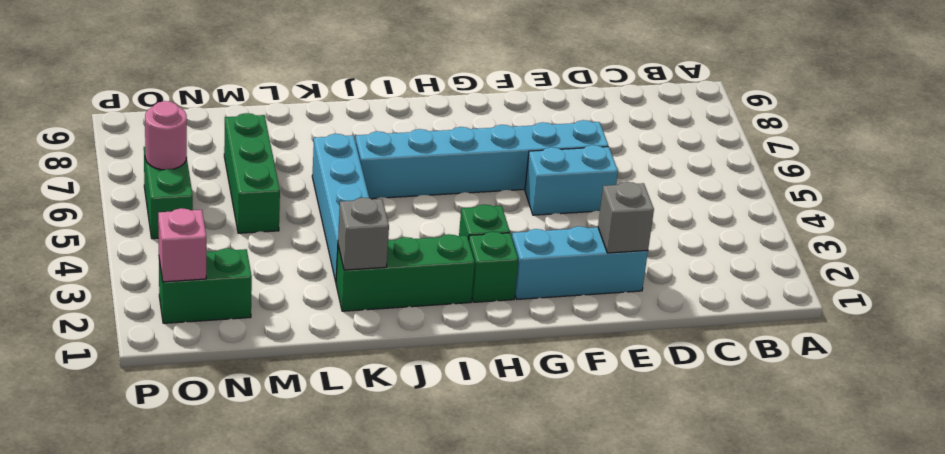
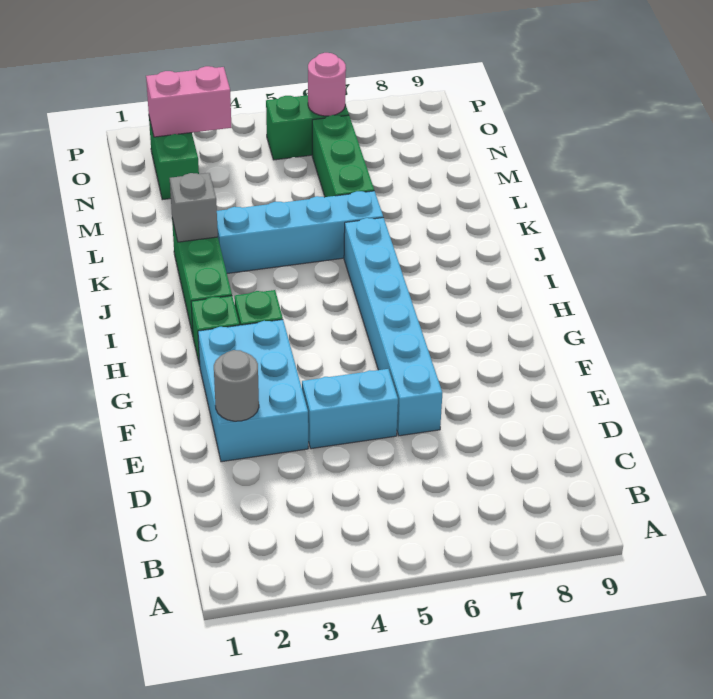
cyan brick E2:G2 level 1 -> cyan brick E2:G3 level 1
grey brick E2 level 2 -> grey round brick E2 level 2
cyan brick E5:F5 level 1 -> cyan brick E4:E5 level 1
green brick M5:M7 level 1 -> green brick L6:N6 level 1
pink brick O2 level 2 -> pink brick O2:O3 level 2

